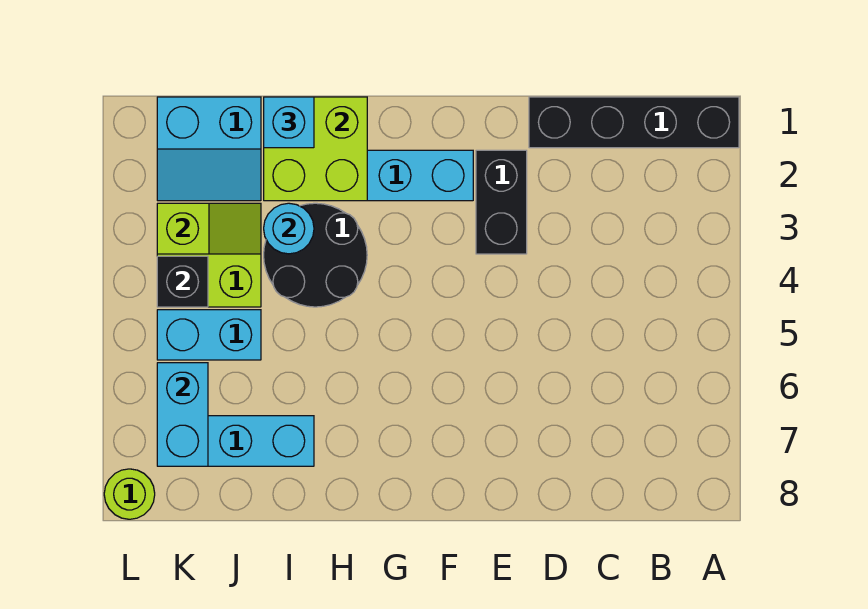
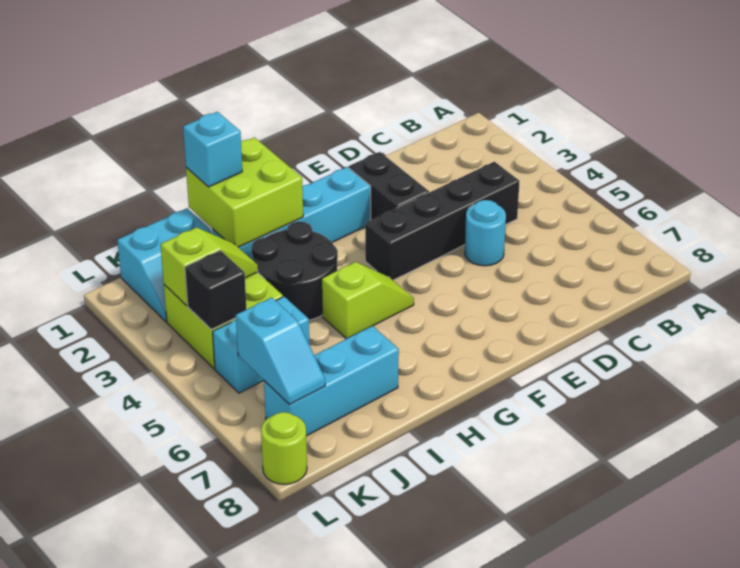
black brick A1:D1 level 1 -> black brick C4:F4 level 1
none -> lime slope G5:H5 level 1 top H
cyan round brick I3 level 2 -> cyan round brick D5 level 1
cyan brick K6:K7 level 2 -> cyan slope K6:K7 level 2 top 6

